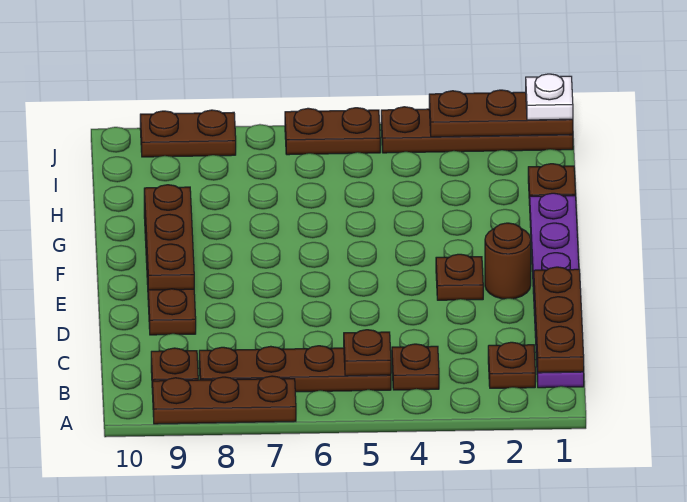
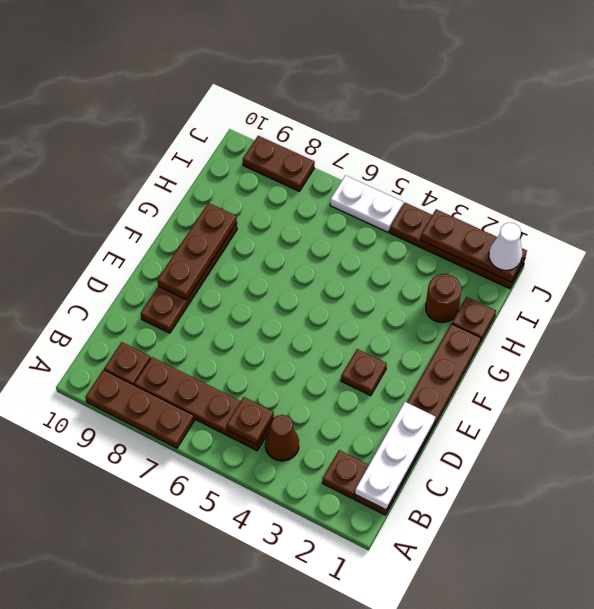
purple plate B1:G1 level 1 -> brown plate B1:G1 level 1
brown plate B1:D1 level 2 -> white plate B1:D1 level 2
brown plate B4 level 1 -> brown cone B4 level 1
brown round brick E2 level 1 -> brown round brick H2 level 1
white plate J1 level 3 -> white cone J1 level 3
brown plate J5:J6 level 1 -> white plate J5:J6 level 1

